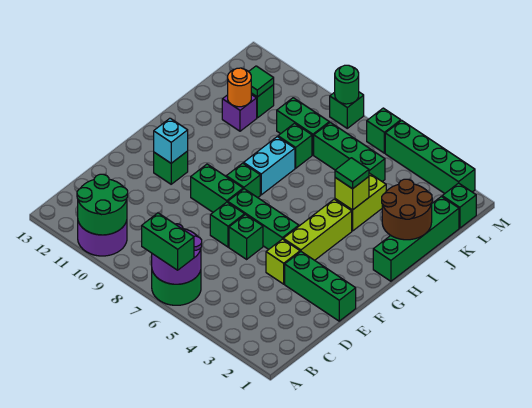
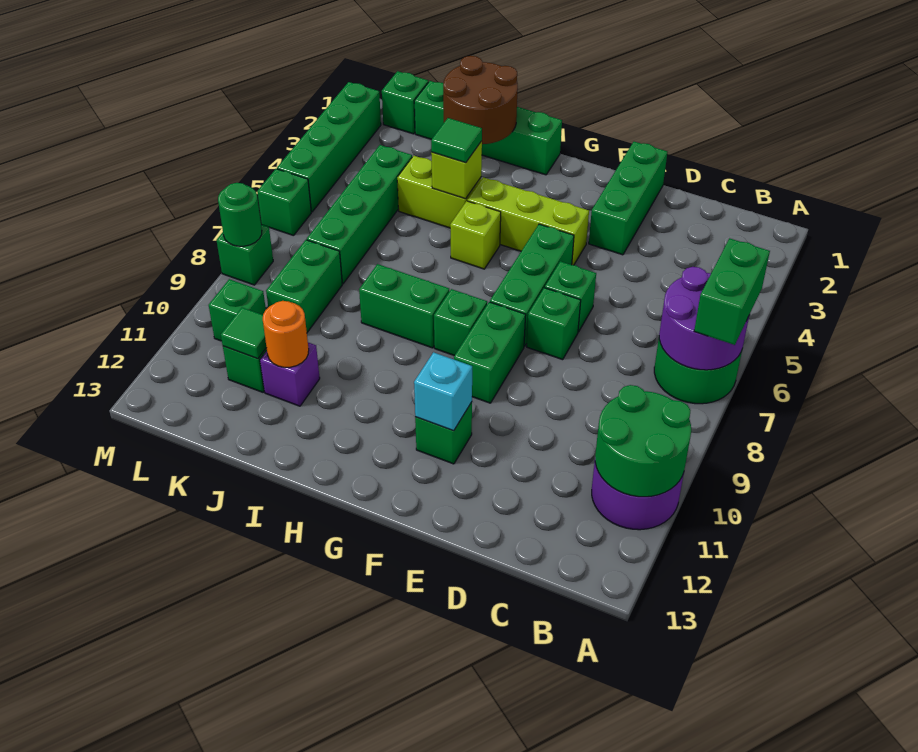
lime brick E4 level 1 -> lime brick H5 level 1
cyan brick H8:I8 level 1 -> green brick H8:I8 level 1
green brick J8 level 1 -> green brick L10 level 1
green brick K5:K7 level 1 -> green brick K4:K7 level 1

